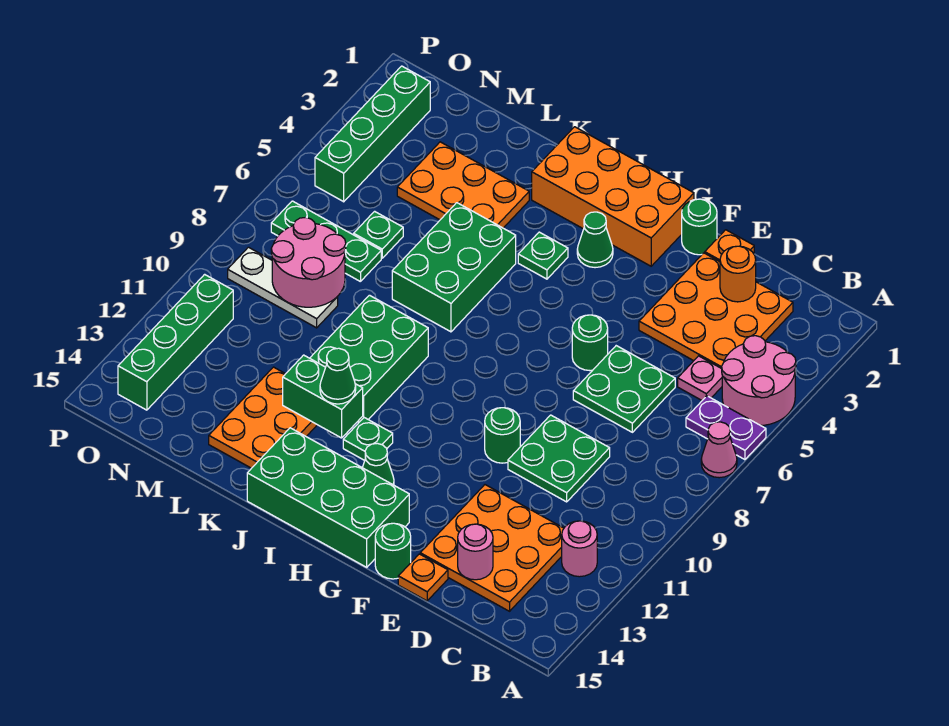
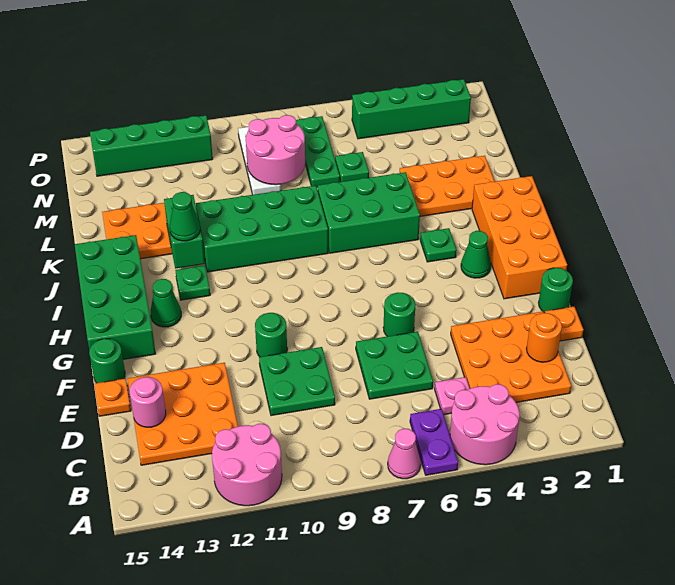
pink round brick B12 level 1 -> pink round brick A11:B12 level 1
green brick J9:K11 level 1 -> green brick J8:K11 level 1
orange plate K3:M4 level 1 -> orange plate K2:L4 level 1

